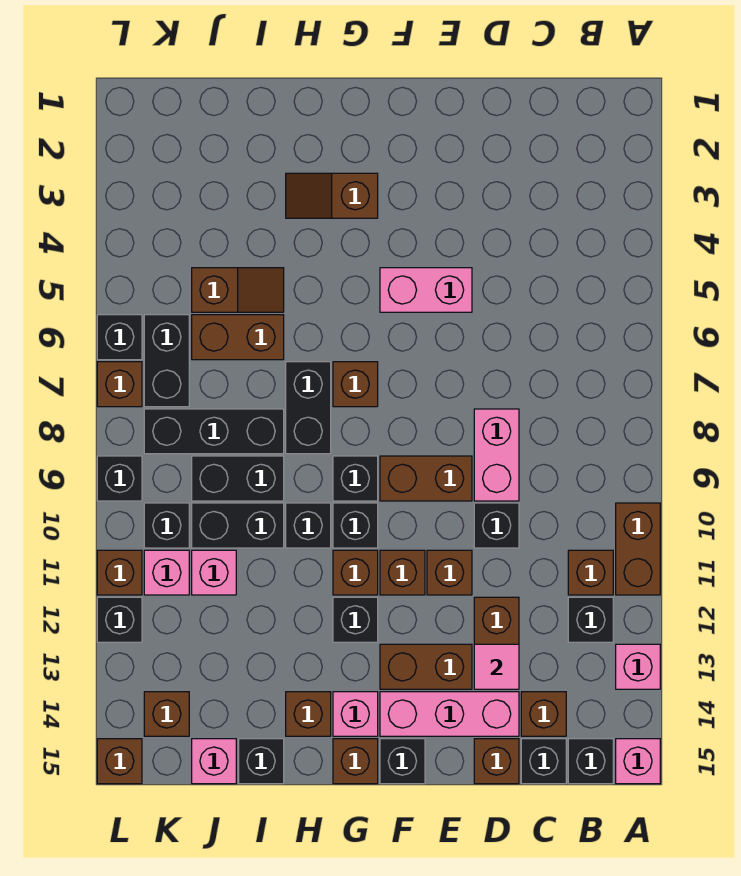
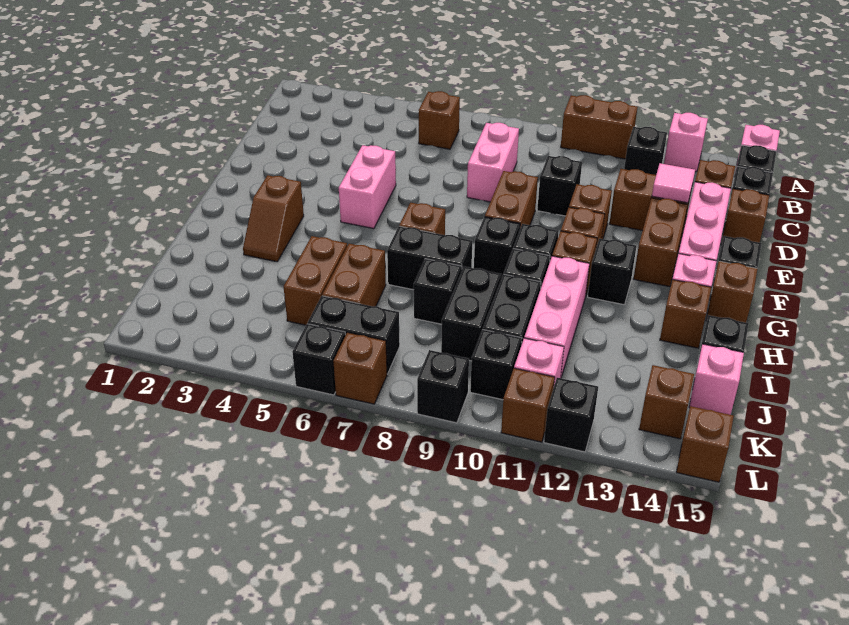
brown brick B11 level 1 -> brown brick B6 level 1
pink brick D8:D9 level 1 -> pink brick C8:D8 level 1
brown slope I5:J5 level 1 top J -> brown brick I5:J5 level 1
black brick I8:K8 level 1 -> black brick I8 level 1
pink brick J11 level 1 -> pink brick H11:J11 level 1

